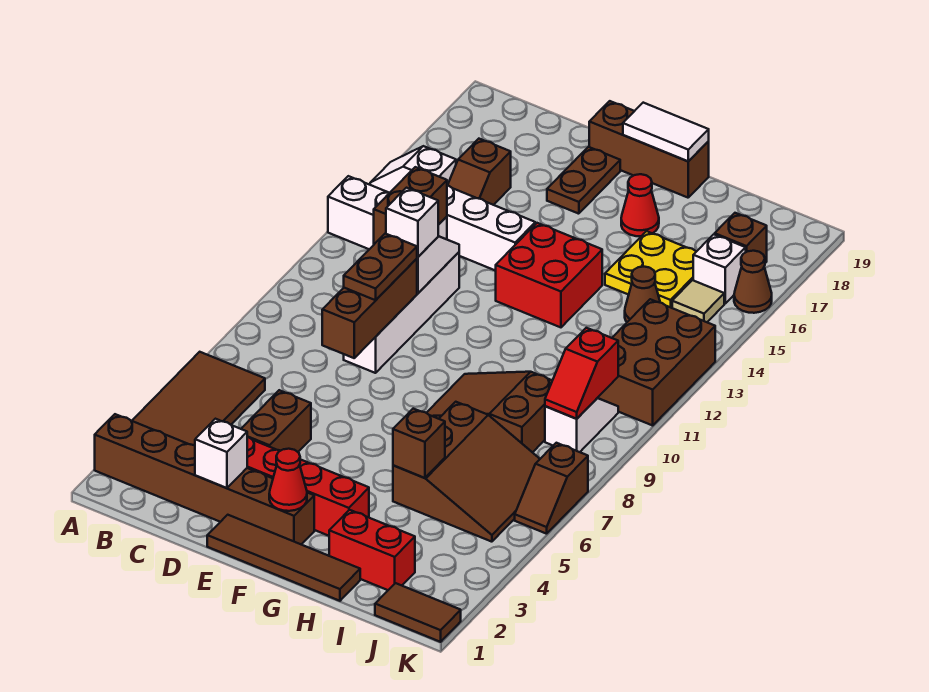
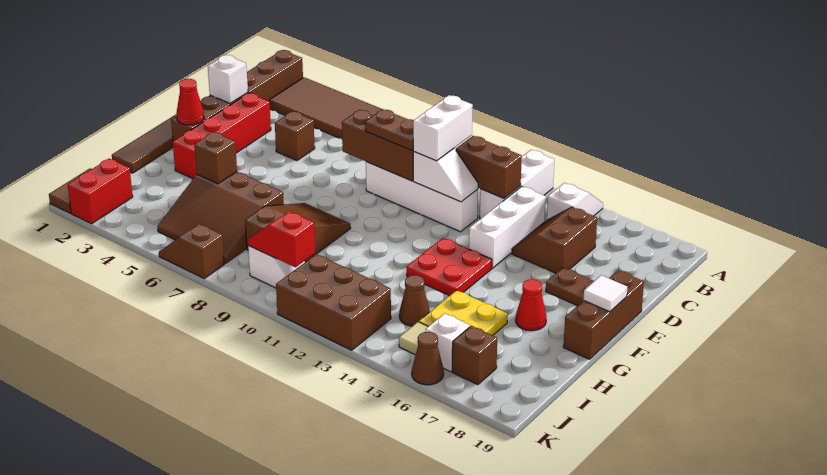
brown slope C15:C16 level 1 top 16 -> brown slope C15:D16 level 1 top 16
brown brick D4:D5 level 1 -> brown brick D5 level 1
white brick D11 level 3 -> white brick C11:D11 level 3
red brick F13:G14 level 1 -> red plate F13:G14 level 1
white tile F19:G19 level 2 -> white tile F19 level 2
red brick H2:I2 level 1 -> red brick J2:K2 level 1

